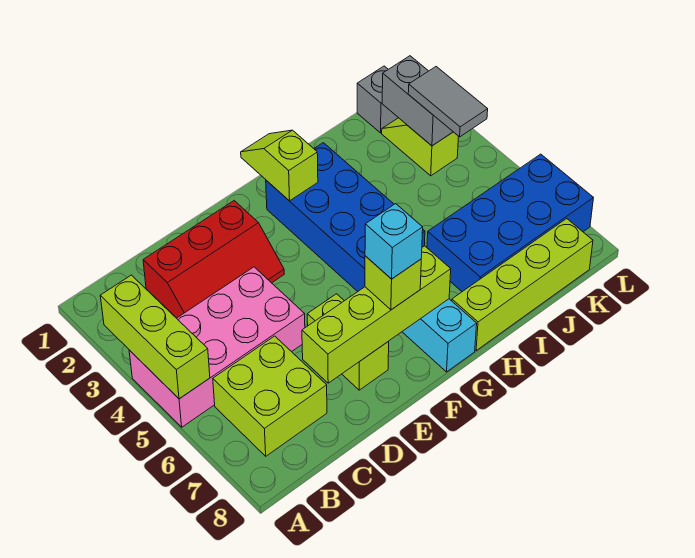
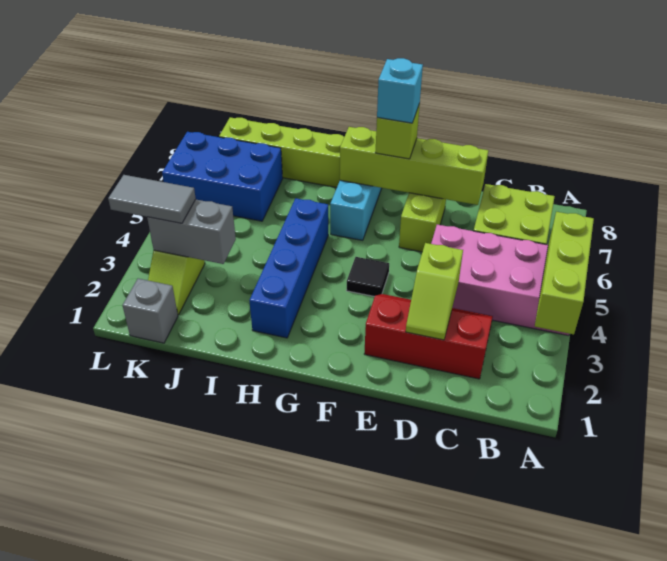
none -> black tile F4 level 1
lime slope G1:G2 level 2 top 2 -> lime slope D2:D3 level 2 top 3
blue brick G2:H5 level 1 -> blue brick H2:H5 level 1
blue brick I6:L7 level 1 -> blue brick J6:L7 level 1
grey brick K2:K3 level 2 -> grey brick J3:K3 level 2
grey tile K3:K4 level 3 -> grey tile K3:L3 level 3

